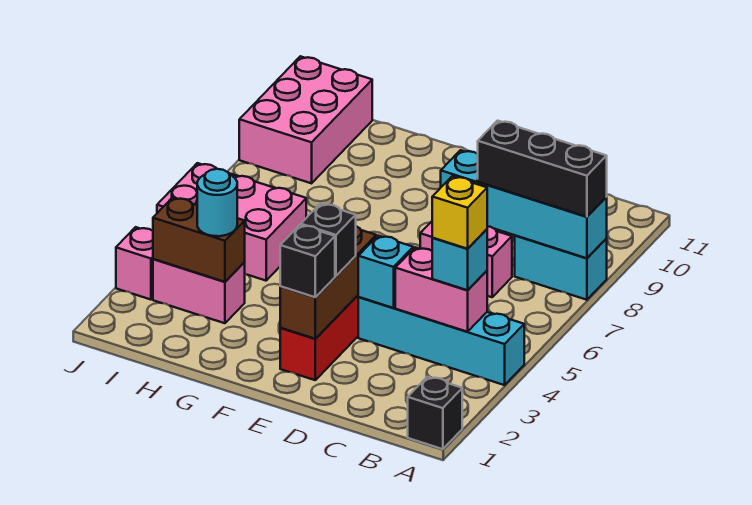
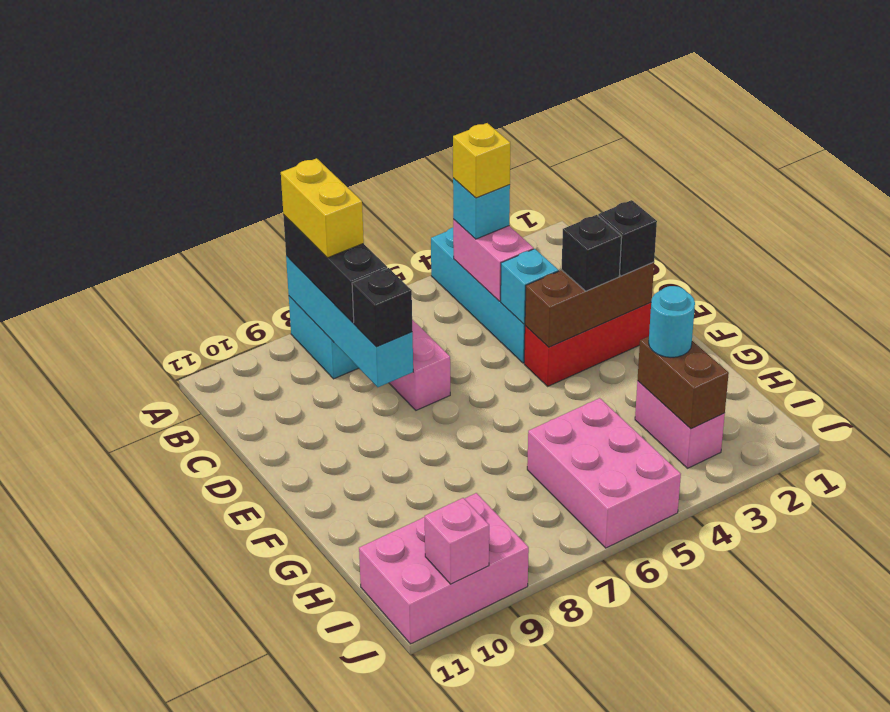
black brick A1 level 1 -> black brick D8 level 3
none -> yellow brick A8:B8 level 4
pink brick J3 level 1 -> pink brick J10 level 2

